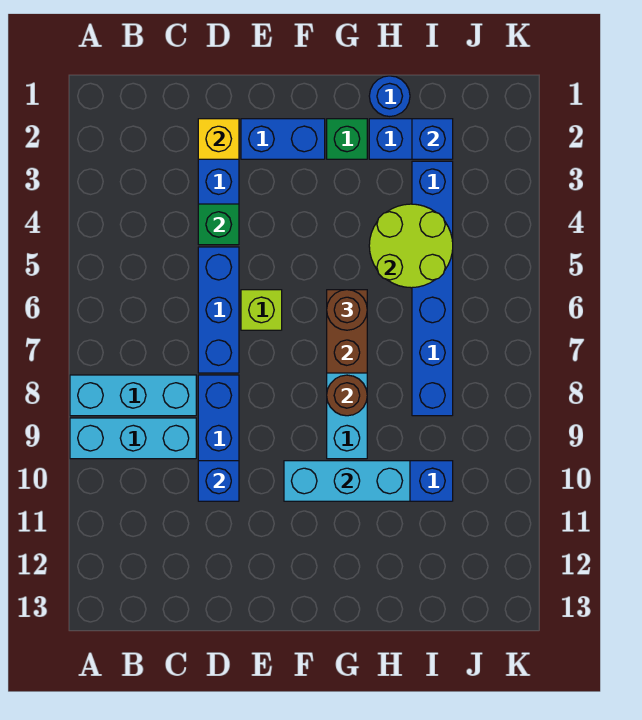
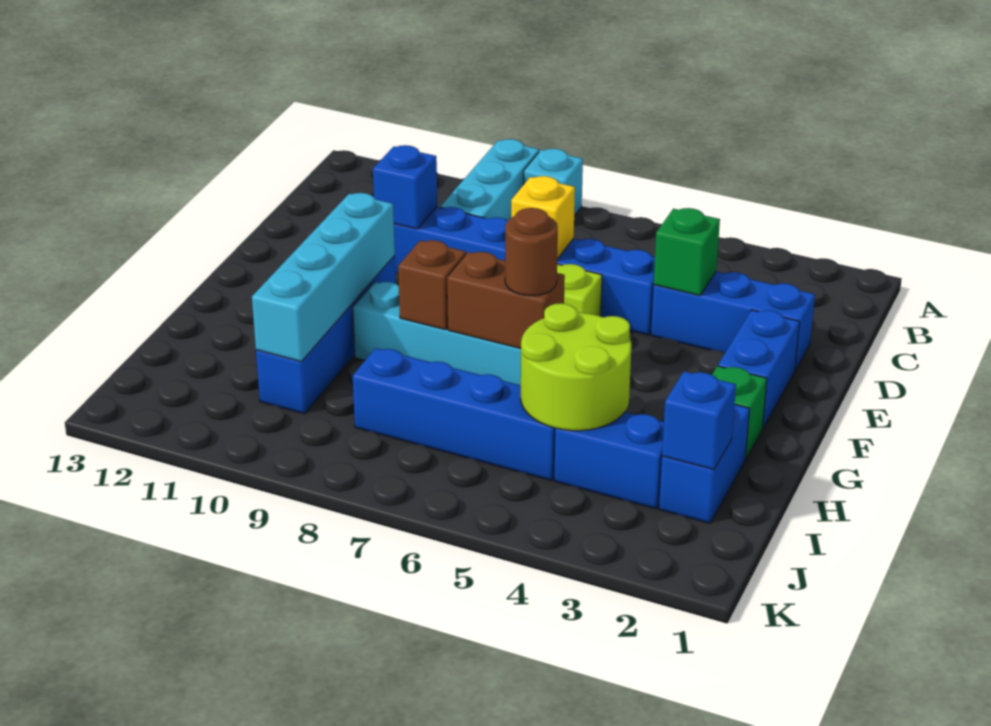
cyan brick A8:C8 level 1 -> cyan brick A8 level 1
yellow brick D2 level 2 -> yellow brick D7 level 2
cyan brick F10:H10 level 2 -> cyan brick F10:I10 level 2
brown round brick G8 level 2 -> brown brick G8 level 2
blue round brick H1 level 1 -> none

